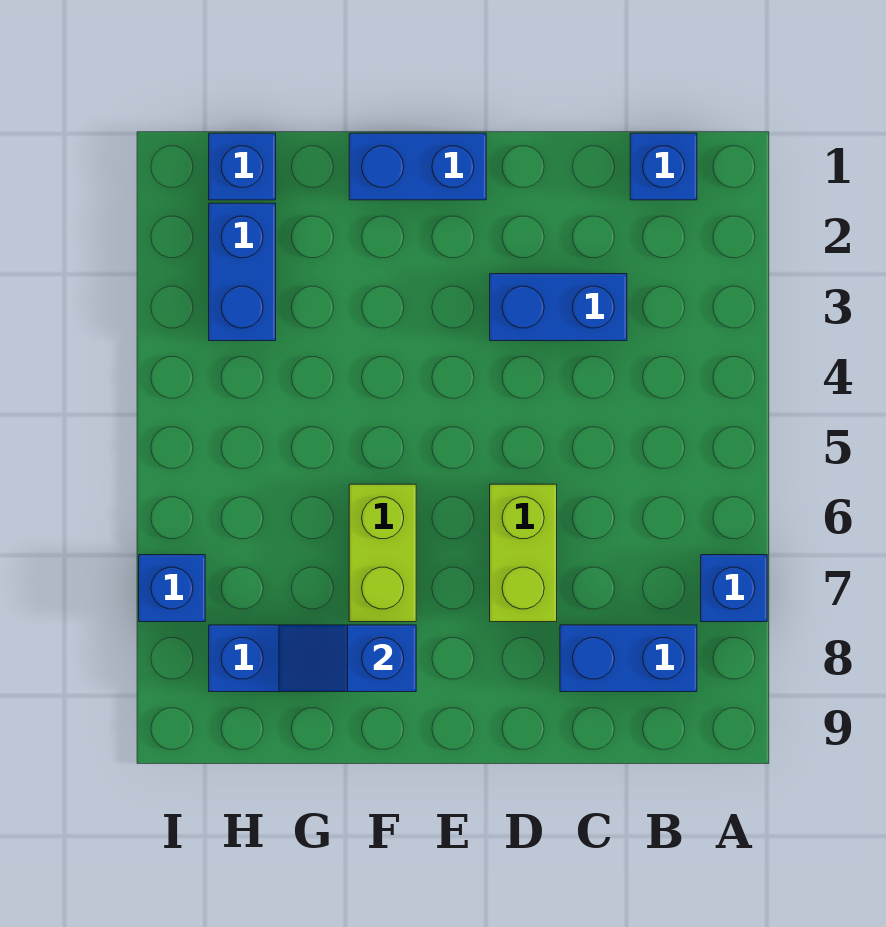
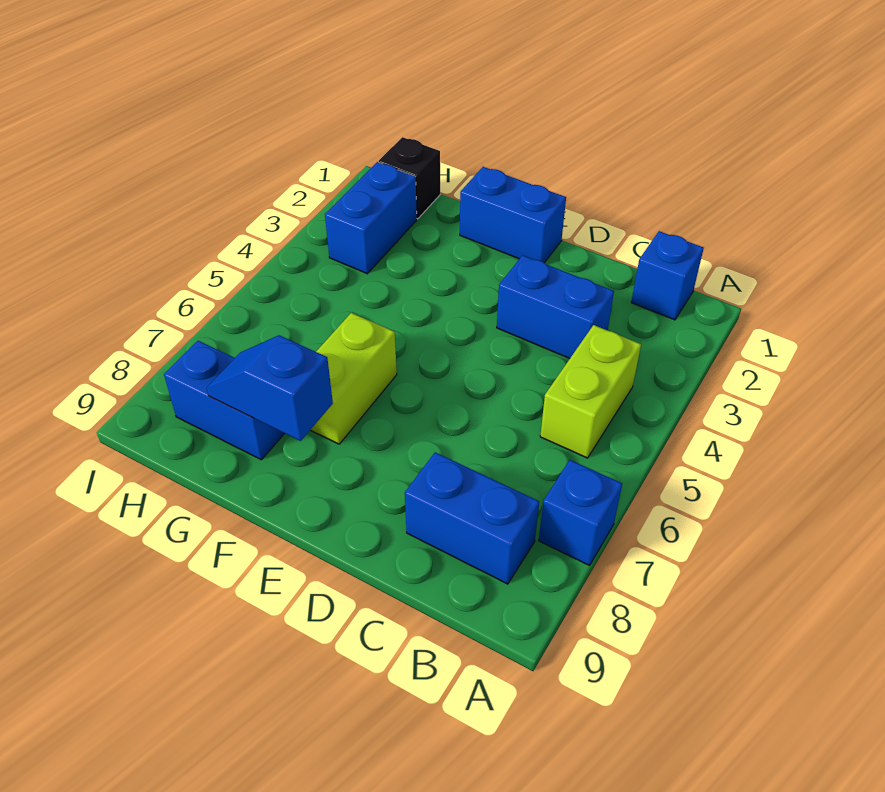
lime brick D6:D7 level 1 -> lime brick B4:B5 level 1
blue brick H1 level 1 -> black brick H1 level 1
blue brick I7 level 1 -> none

